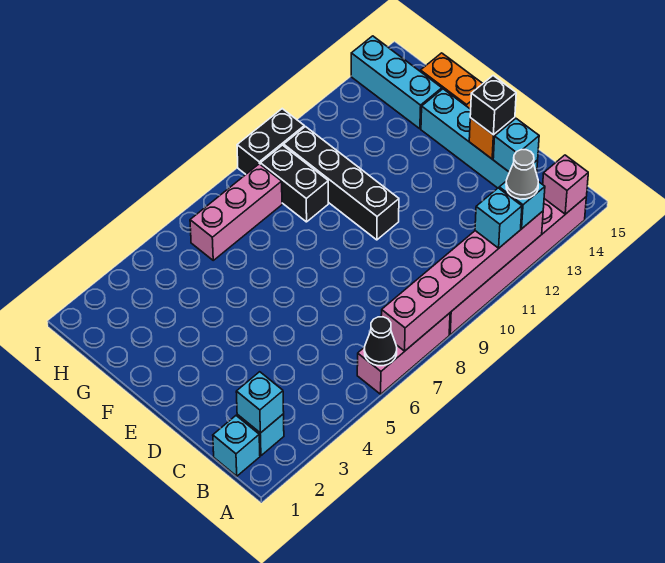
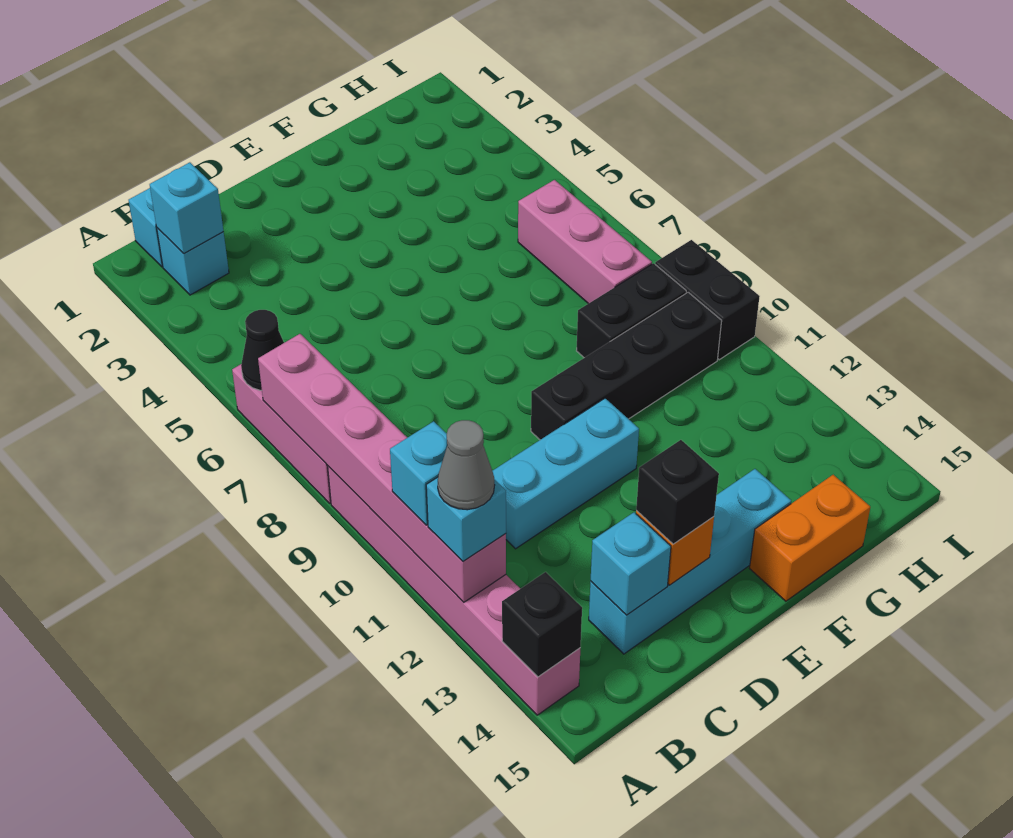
pink brick A14 level 2 -> black brick A14 level 2
cyan brick G14:I14 level 1 -> cyan brick C11:E11 level 1

